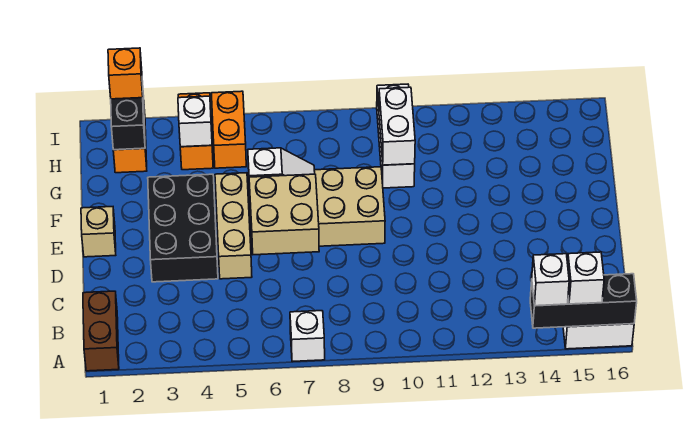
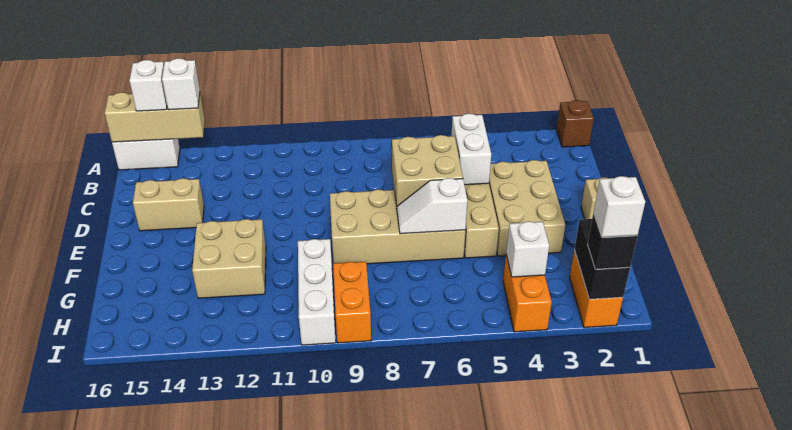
brown brick A1:B1 level 1 -> brown brick A1 level 1
white brick A7 level 1 -> white brick I2 level 4
black brick A14:A16 level 2 -> tan brick A14:A16 level 2
black brick D3:F4 level 1 -> tan brick D3:F4 level 1
none -> tan brick D14:D15 level 1
none -> tan brick F12:G13 level 1
white brick G10:H10 level 2 -> white brick C5:D5 level 2
orange brick H5:I5 level 1 -> orange brick H9:I9 level 1
orange brick I2 level 3 -> black brick I2 level 3

